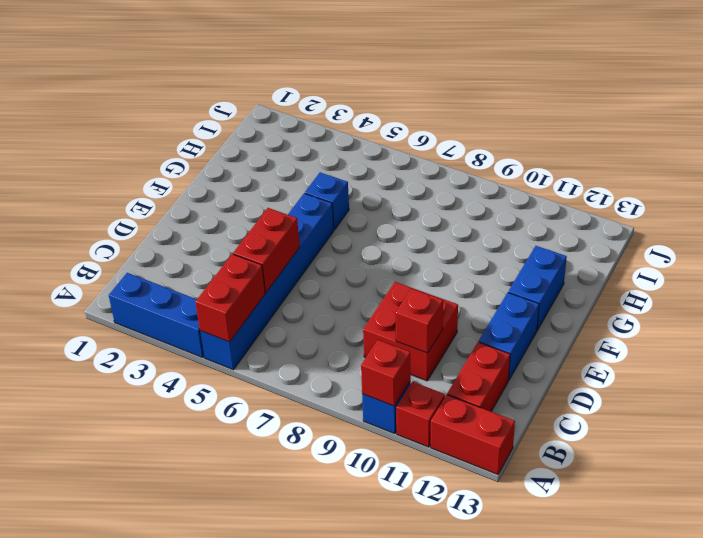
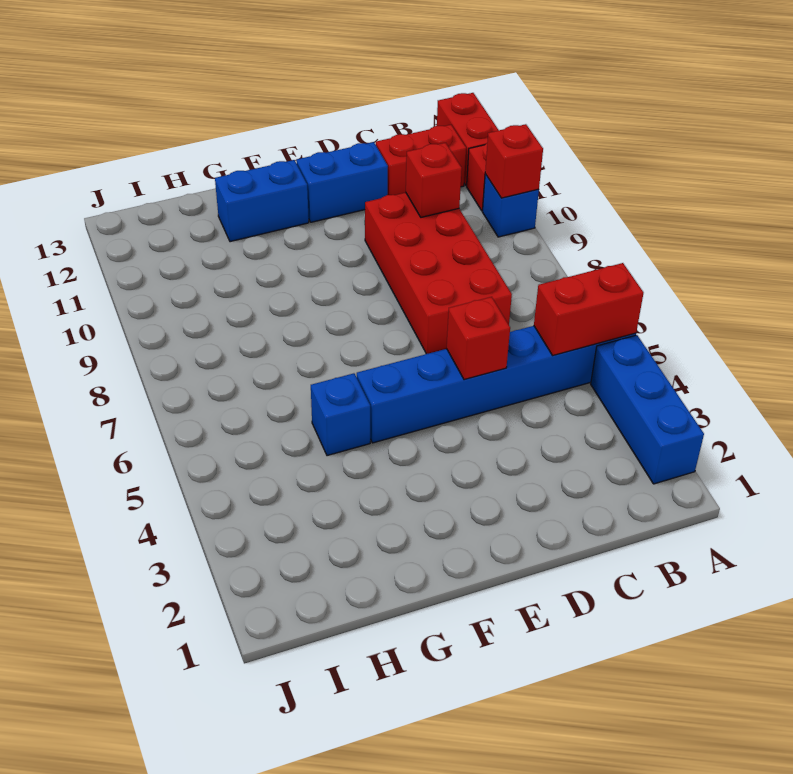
red brick C5:D5 level 2 -> red brick D5 level 2
red brick C9:D10 level 1 -> red brick C7:D10 level 1

